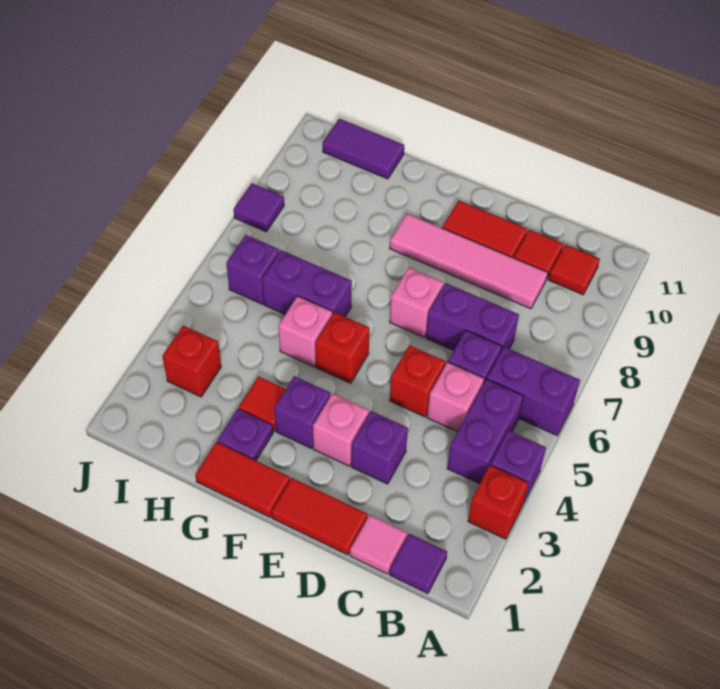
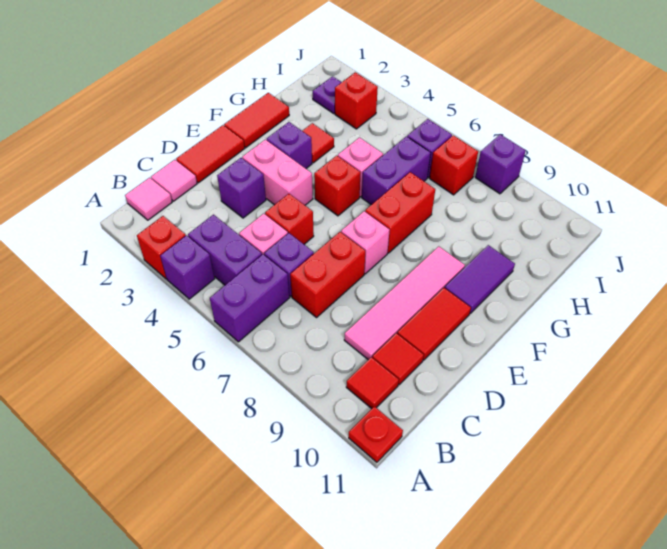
none -> red plate A11 level 1
purple tile B1 level 1 -> pink tile B1 level 1
purple brick C7:D7 level 1 -> red brick C7:D7 level 1
pink brick E3 level 1 -> pink brick E3:E4 level 1
none -> red brick F7:G7 level 1
purple plate G2 level 1 -> purple plate I2 level 1
purple tile H11:I11 level 1 -> purple tile F10:G10 level 1
none -> red brick I7 level 1
purple tile J8 level 1 -> purple brick J8 level 1

